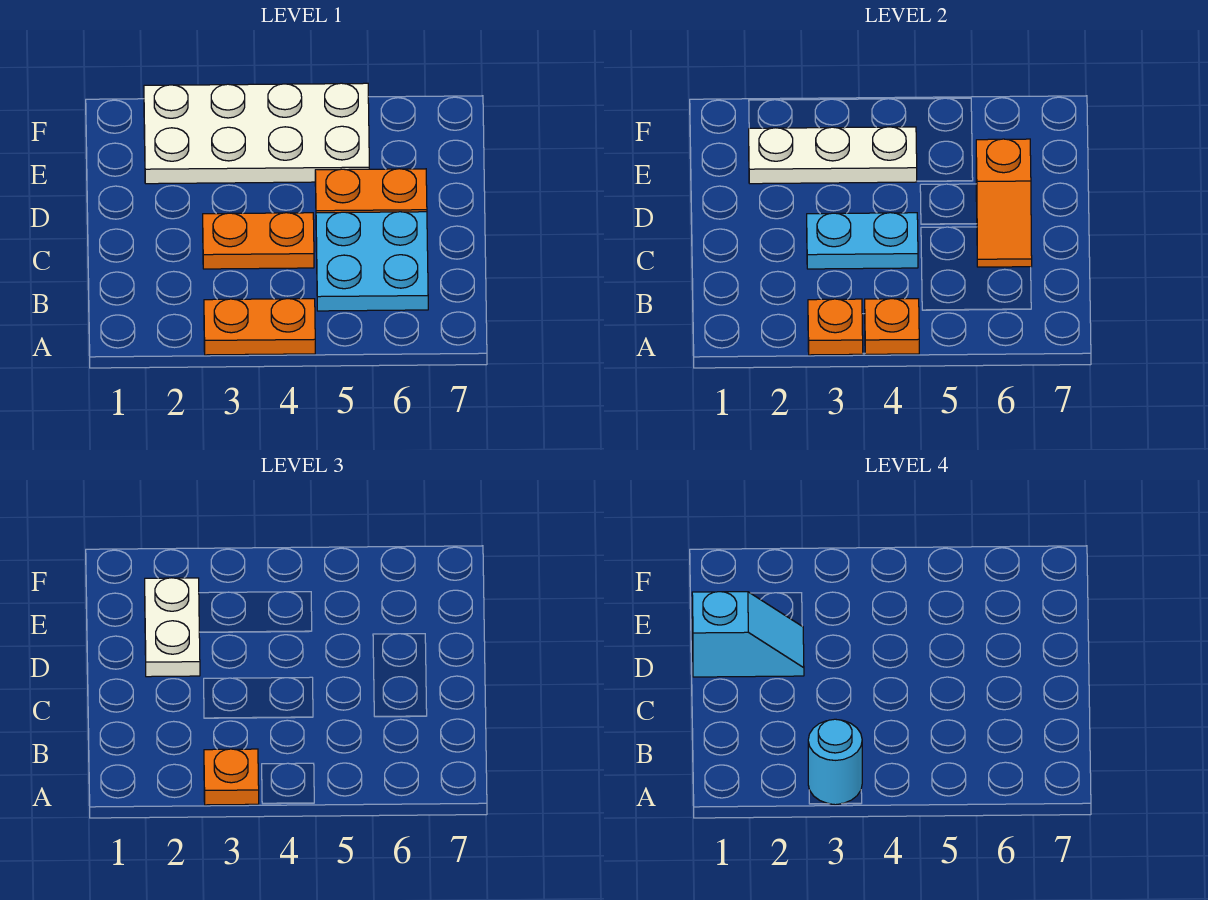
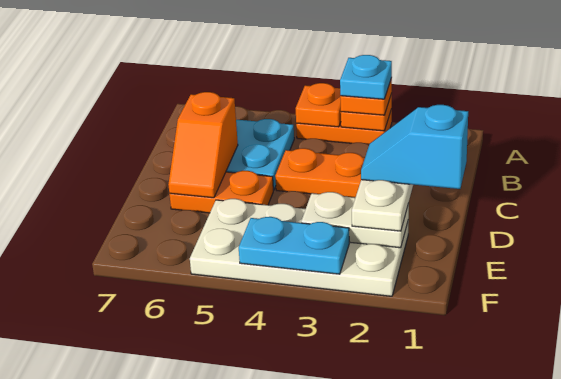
cyan round brick A3 level 4 -> cyan plate A3 level 4
cyan plate C3:C4 level 2 -> cyan plate F3:F4 level 2
orange slope C6:D6 level 2 top D -> orange slope C6:D6 level 2 top C
white plate E2:E4 level 2 -> white plate E2:E3 level 2

